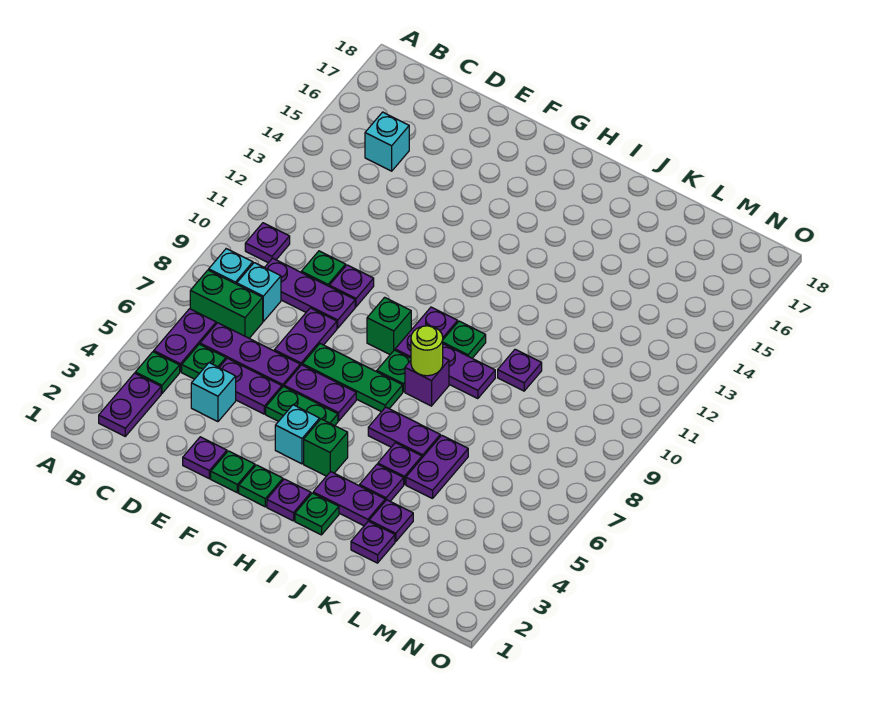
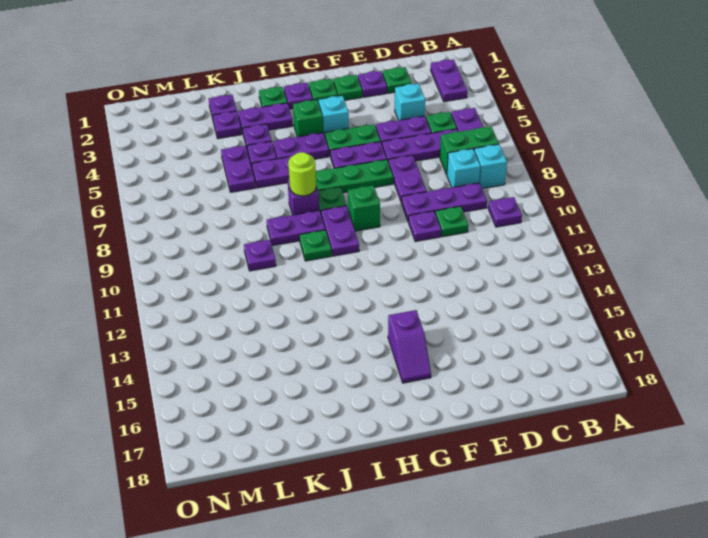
green plate B4 level 1 -> green plate D2 level 1
cyan brick C15 level 1 -> none
none -> purple slope G15:G16 level 1 top 15
none -> purple plate H5:I5 level 1

